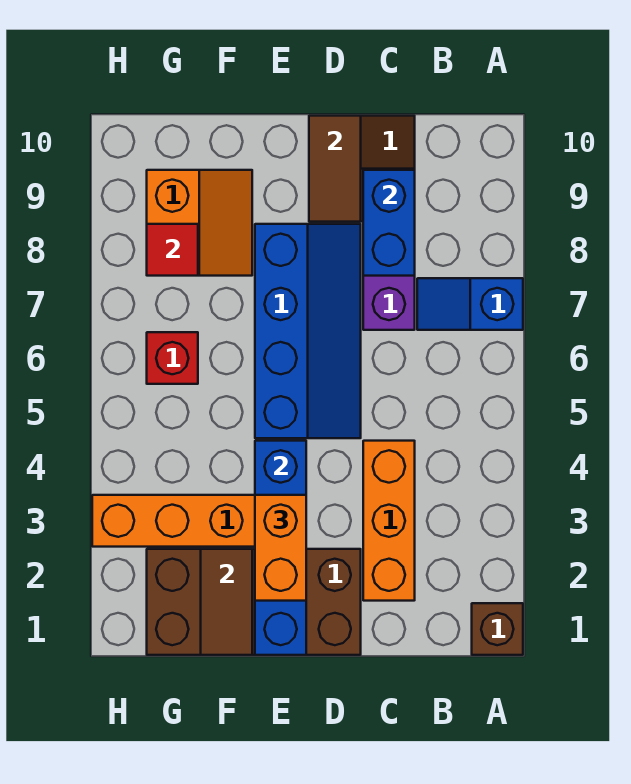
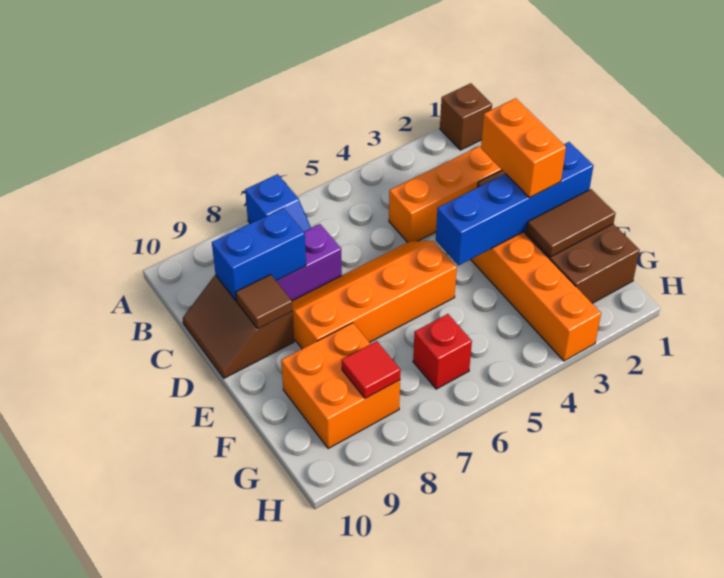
blue slope D5:E8 level 1 top E -> orange slope D5:E8 level 1 top E
brown tile D9:D10 level 2 -> brown tile D9 level 2
orange brick E2:E3 level 3 -> orange brick D2:E2 level 3
orange slope F8:G9 level 1 top G -> orange brick F8:G9 level 1

